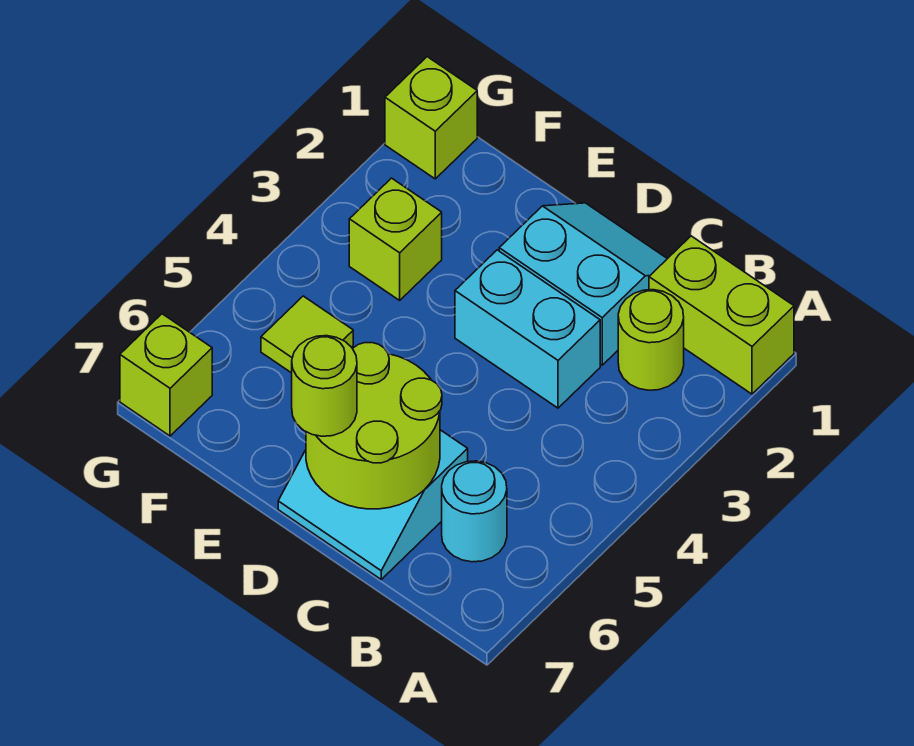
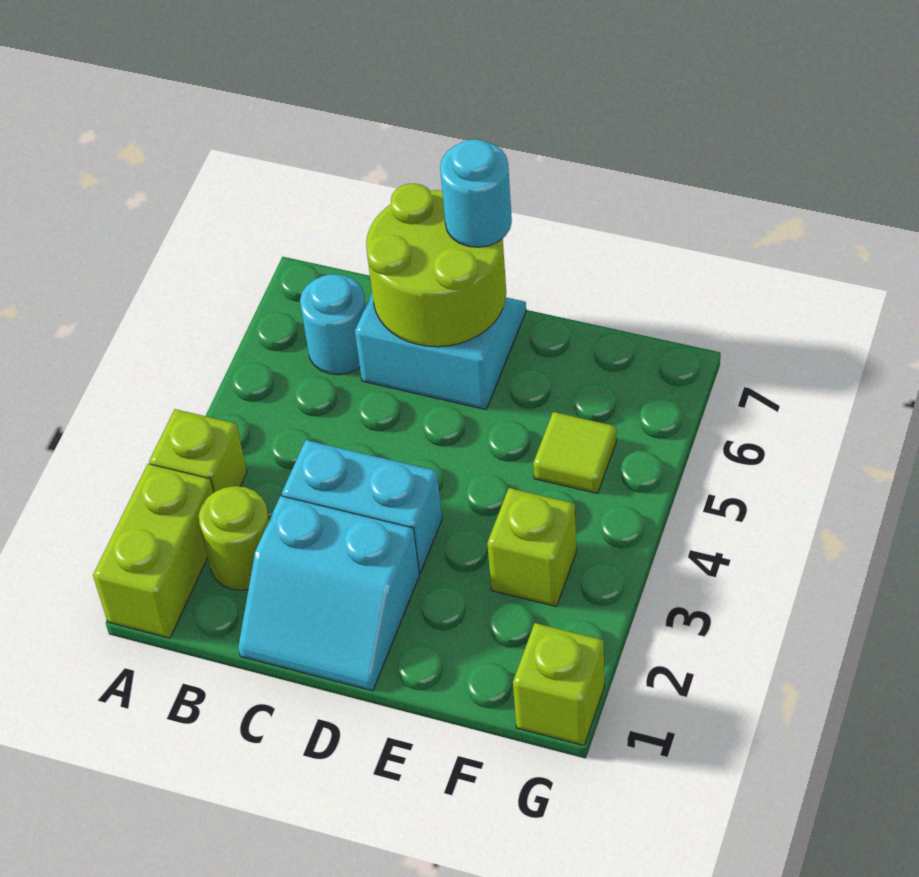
lime brick A1:B1 level 1 -> lime brick A1:A2 level 1
lime round brick D7 level 3 -> cyan round brick D7 level 3
lime brick G7 level 1 -> lime brick A3 level 1

